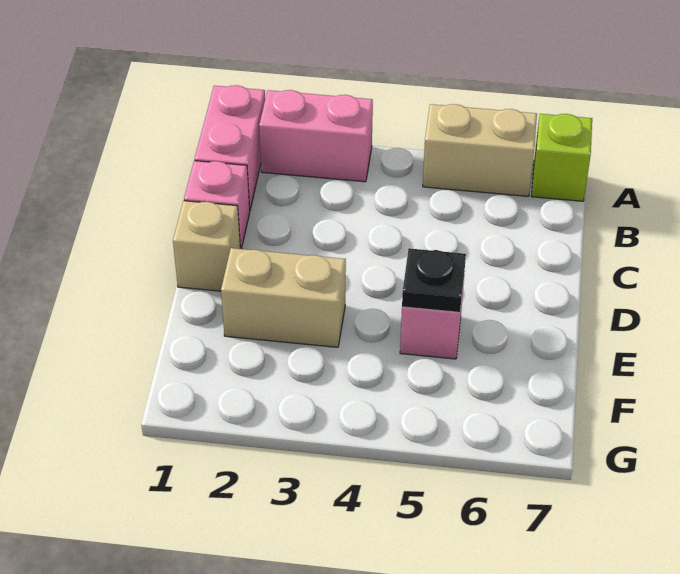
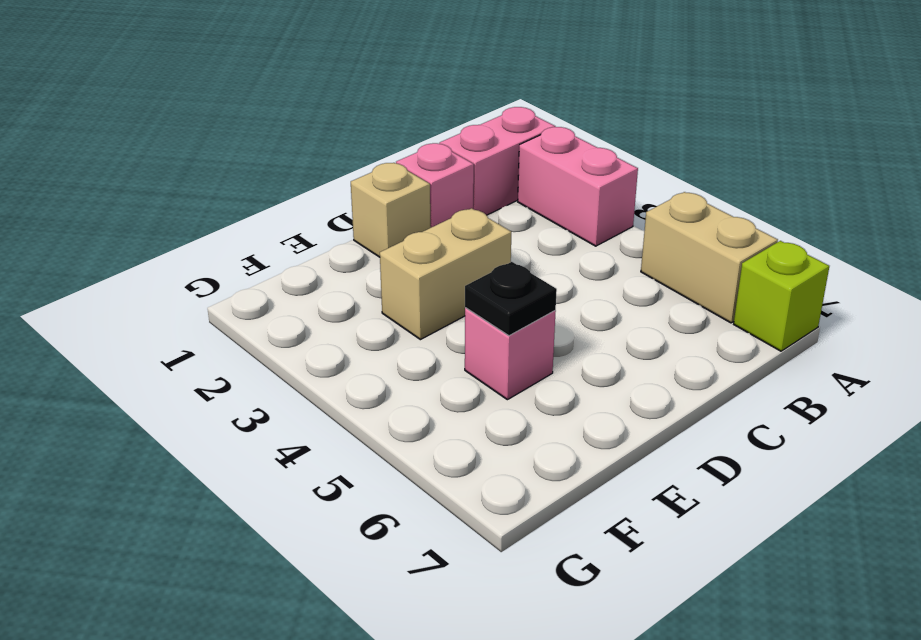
tan brick E2:E3 level 1 -> tan brick D3:E3 level 1

